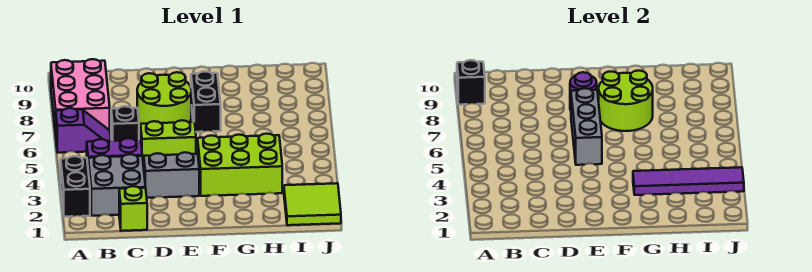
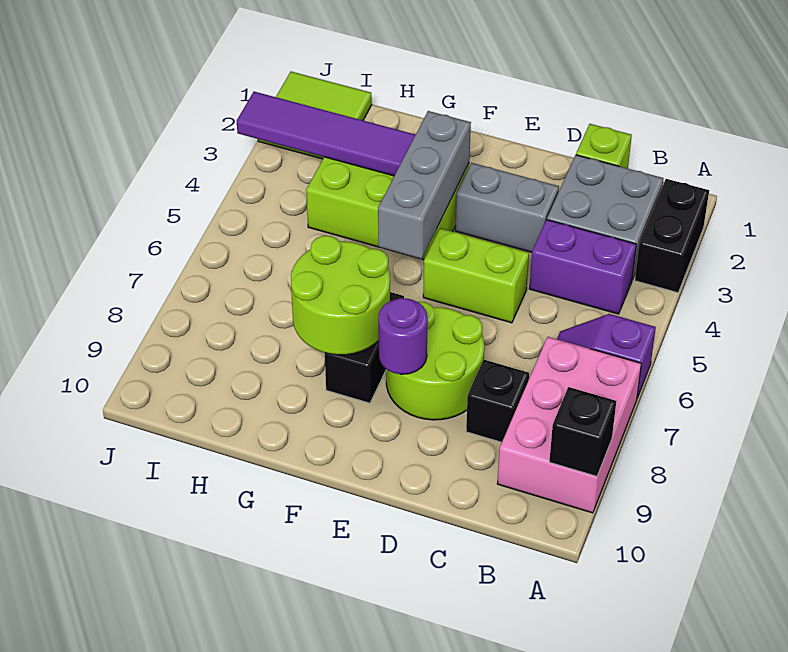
black brick C6 level 1 -> black brick C8 level 1
grey brick E5:E7 level 2 -> grey brick F3:F5 level 2

